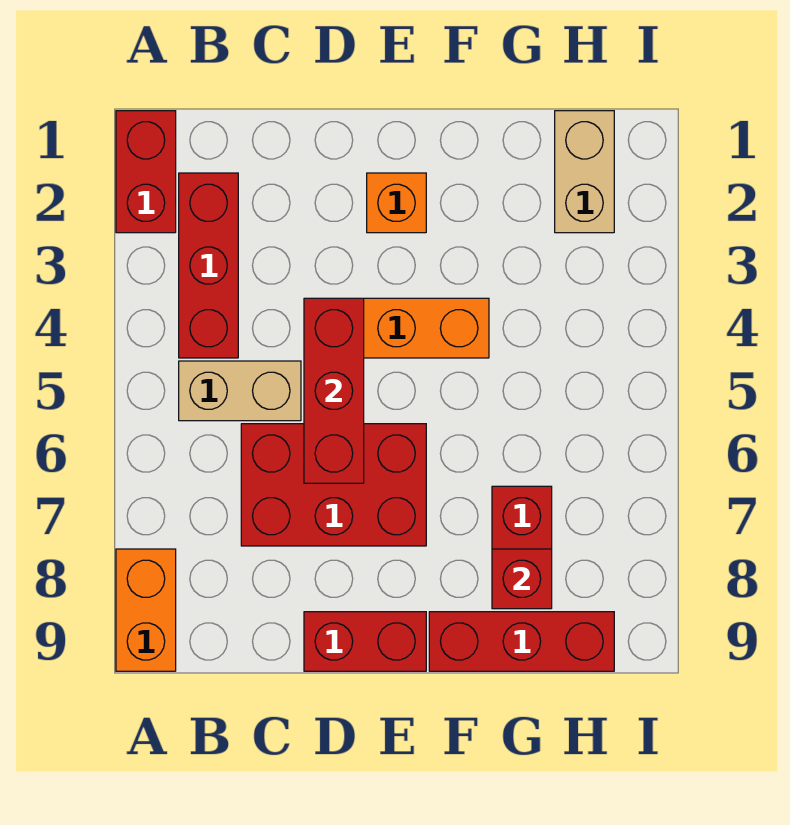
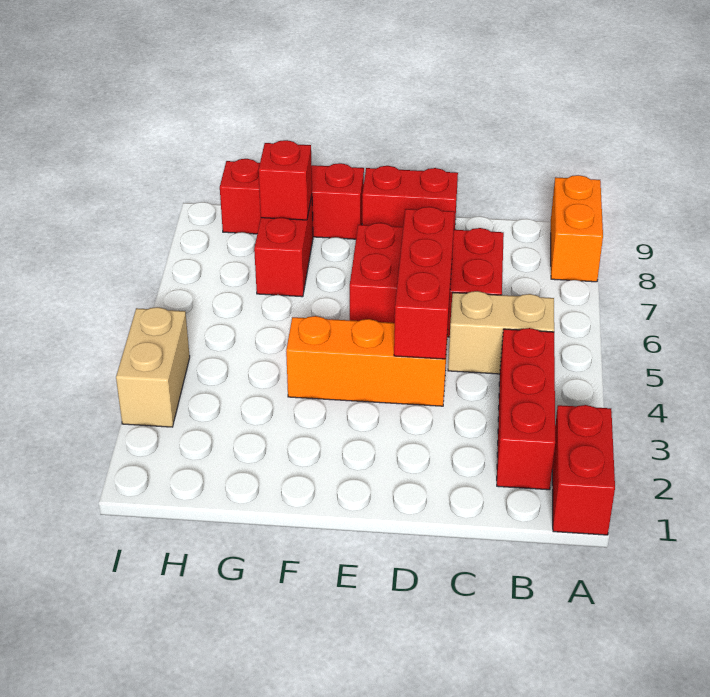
orange brick E2 level 1 -> none
tan brick H1:H2 level 1 -> tan brick I3:I4 level 1

